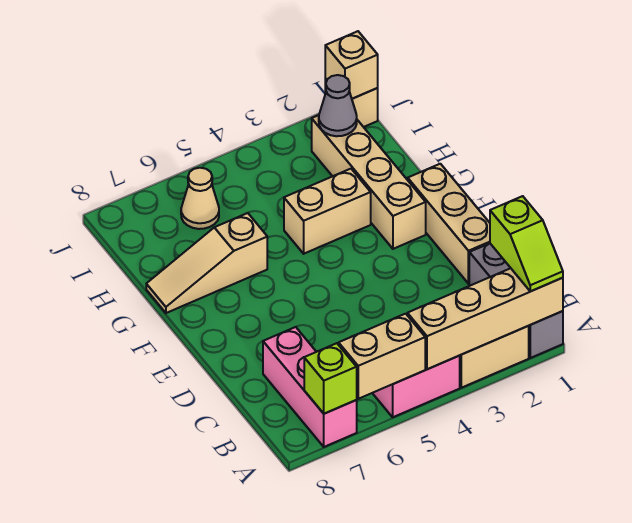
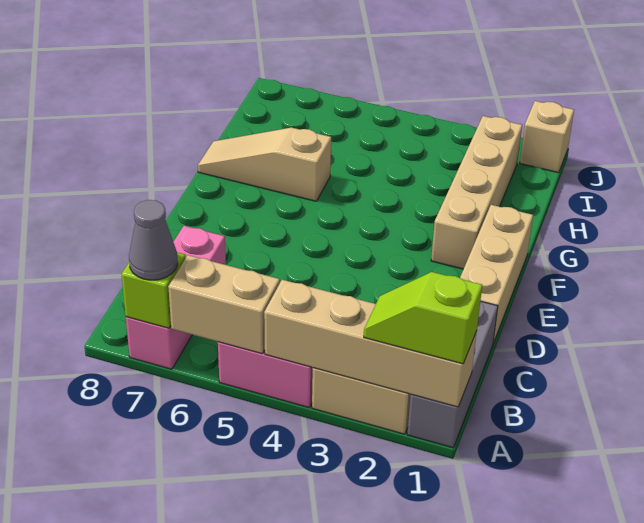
lime slope A1:B1 level 3 top B -> lime slope A1:A2 level 3 top 1
tan brick G3:G4 level 1 -> none
grey cone I2 level 2 -> grey cone A7 level 3
tan cone I6 level 1 -> none
tan brick J1 level 2 -> none

